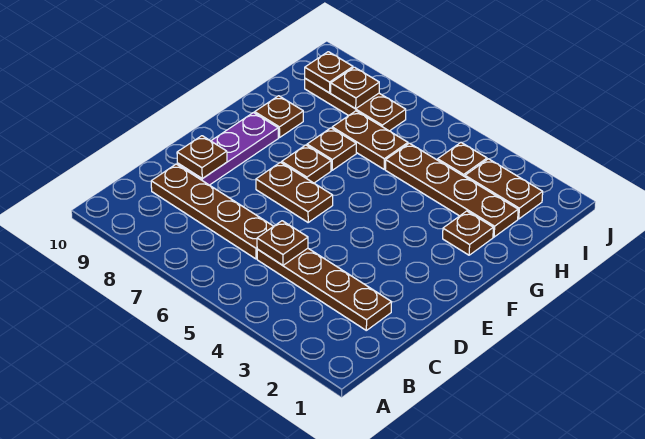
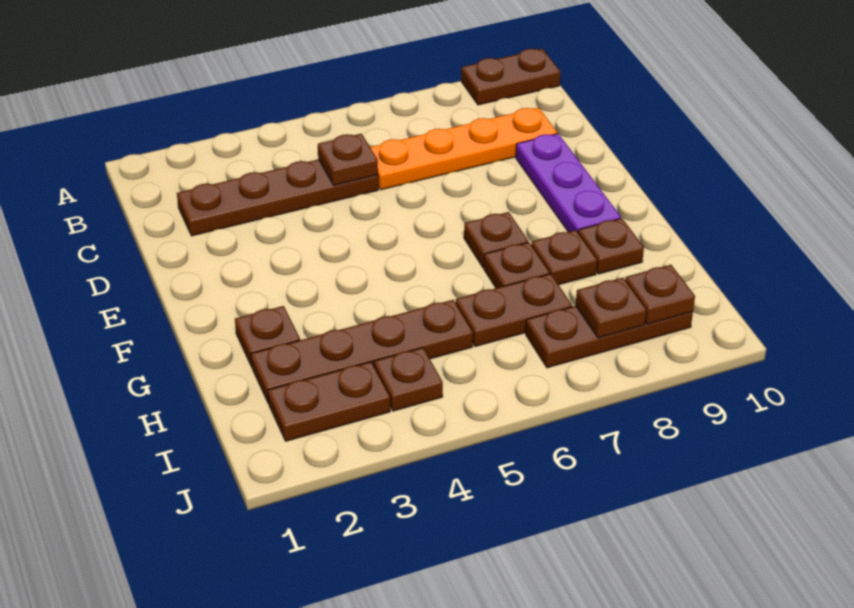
brown plate C6:C9 level 1 -> orange plate C6:C9 level 1
brown plate D9 level 2 -> brown plate G8 level 1
brown plate E6:E7 level 1 -> brown plate A9:A10 level 1

